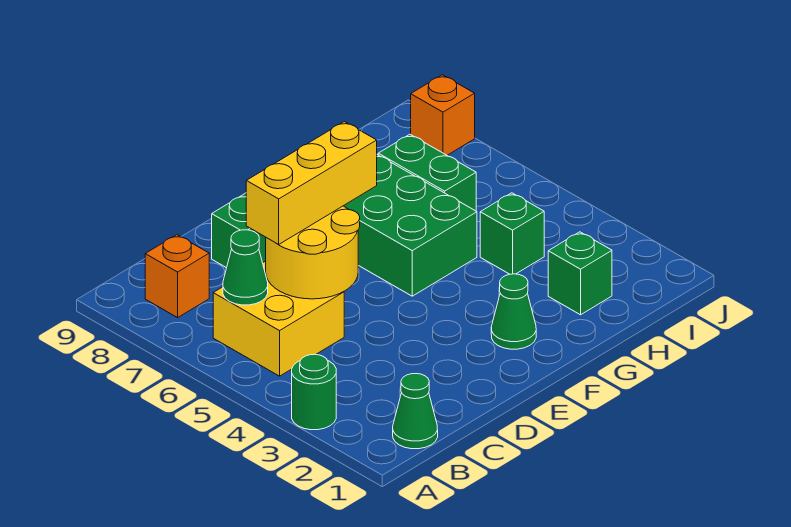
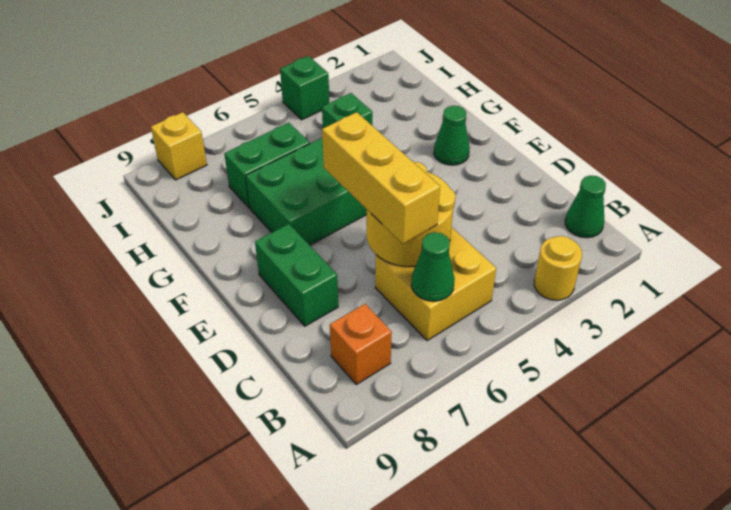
green round brick A3 level 1 -> yellow round brick A3 level 1
green brick H2 level 1 -> green brick J4 level 1
orange brick J8 level 1 -> yellow brick J8 level 1

